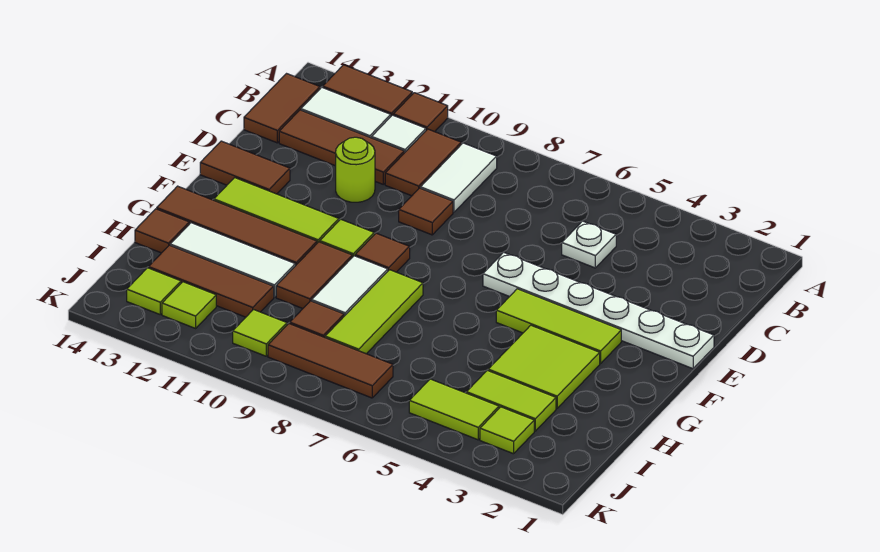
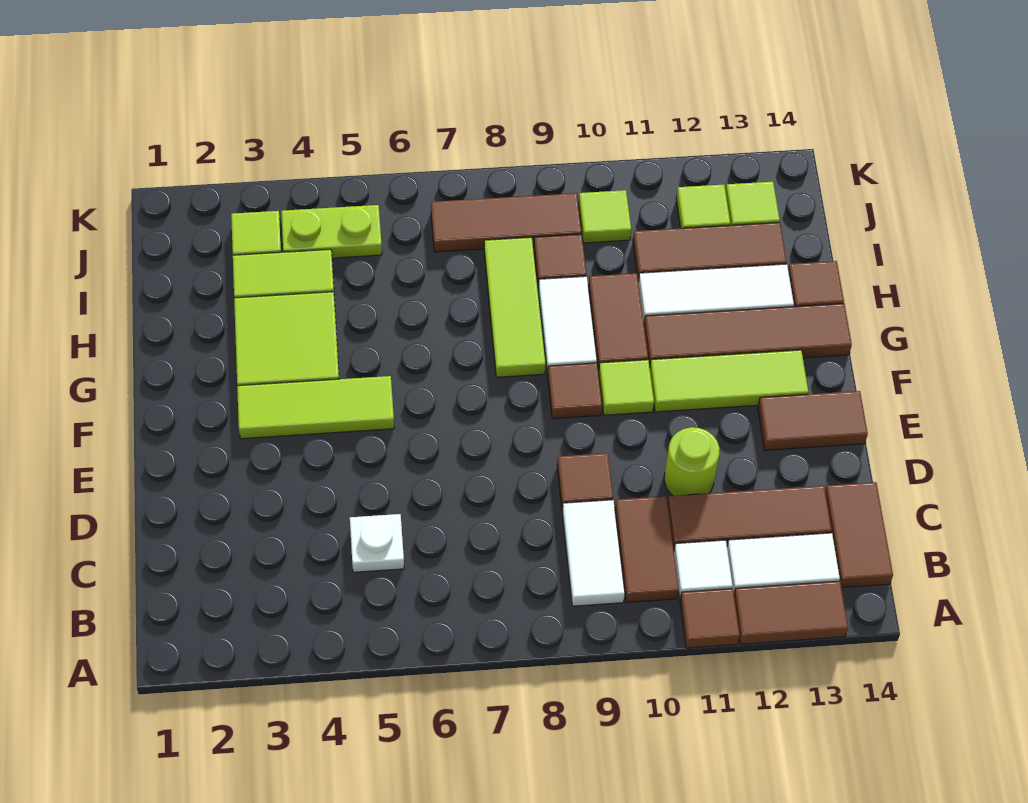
white plate E1:E6 level 1 -> none
lime tile J4:J5 level 1 -> lime plate J4:J5 level 1

